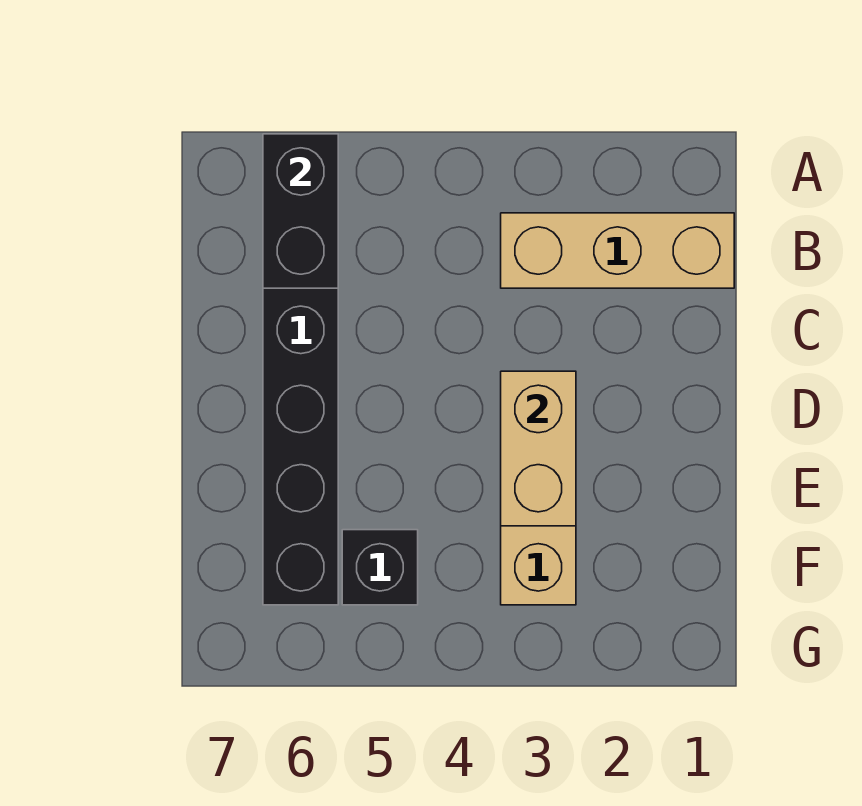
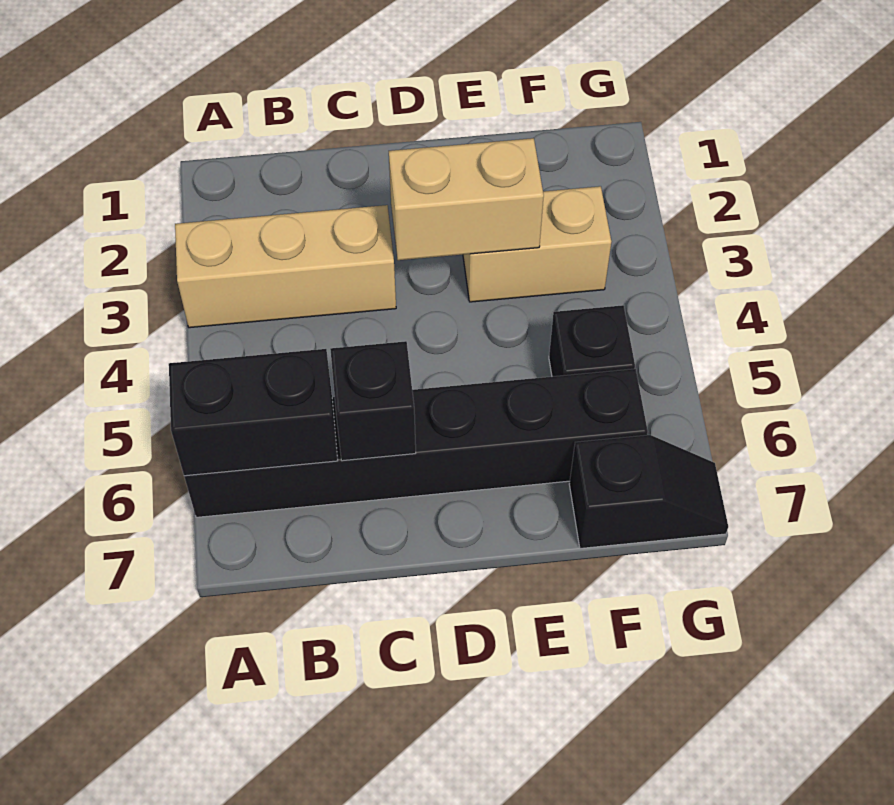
tan brick B1:B3 level 1 -> tan brick A3:C3 level 1
none -> black brick C6 level 2
none -> black slope F7:G7 level 1 top F

